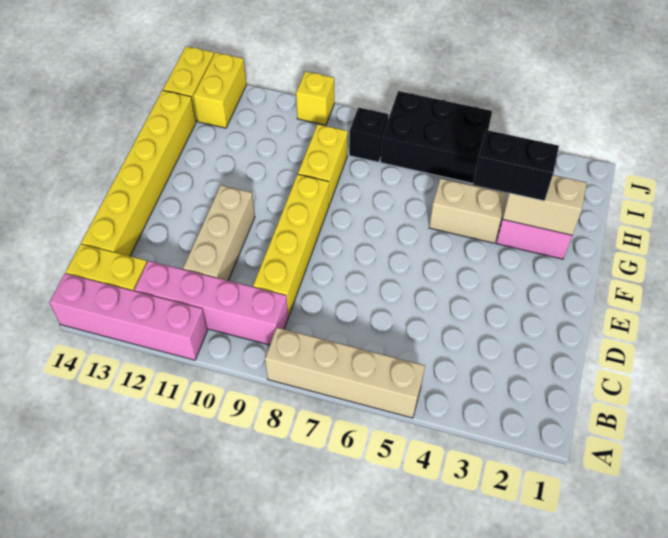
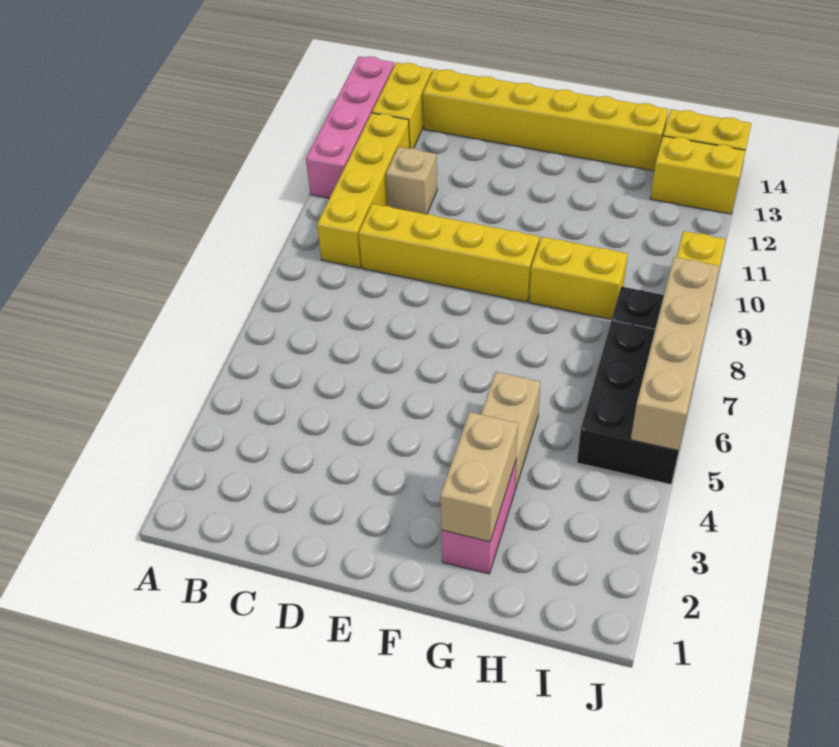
tan brick A5:A8 level 1 -> tan brick J5:J8 level 2
pink brick B9:B12 level 1 -> yellow brick B9:B12 level 1
tan brick C11:E11 level 1 -> tan brick C11 level 1
black brick G3:G4 level 3 -> none

